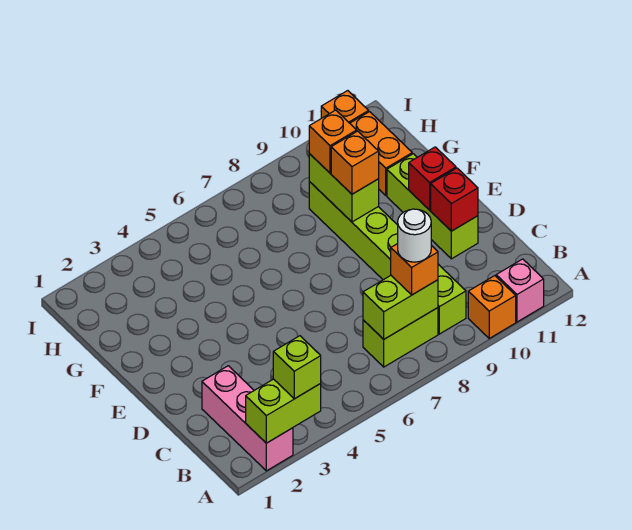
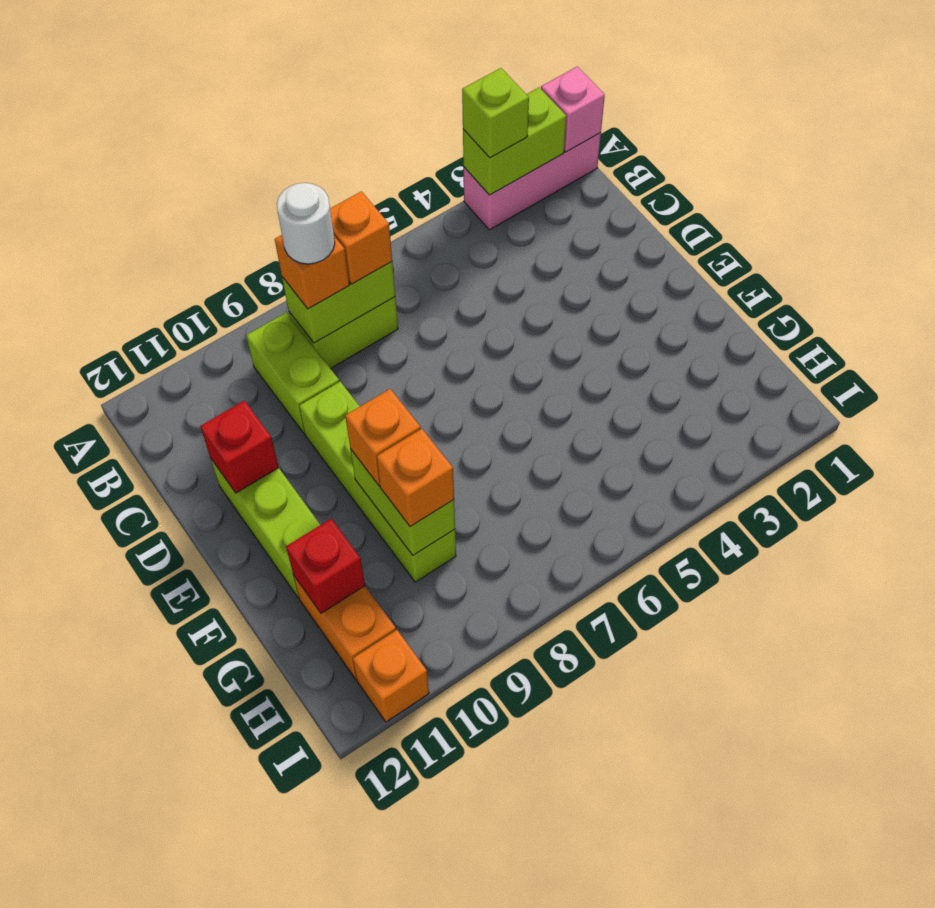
pink brick A2:C2 level 1 -> pink brick A1:A3 level 1
orange brick A10 level 1 -> orange brick B7 level 3
pink brick A11 level 1 -> pink brick A1 level 2
red brick E11 level 2 -> red brick G11 level 2

